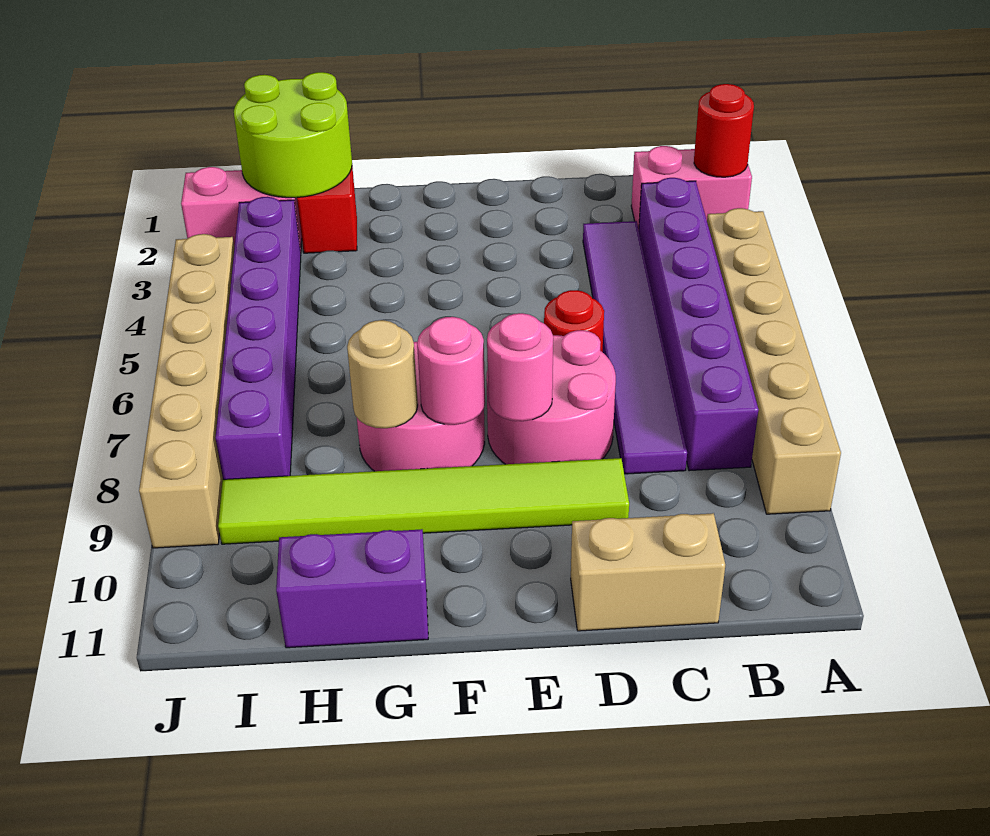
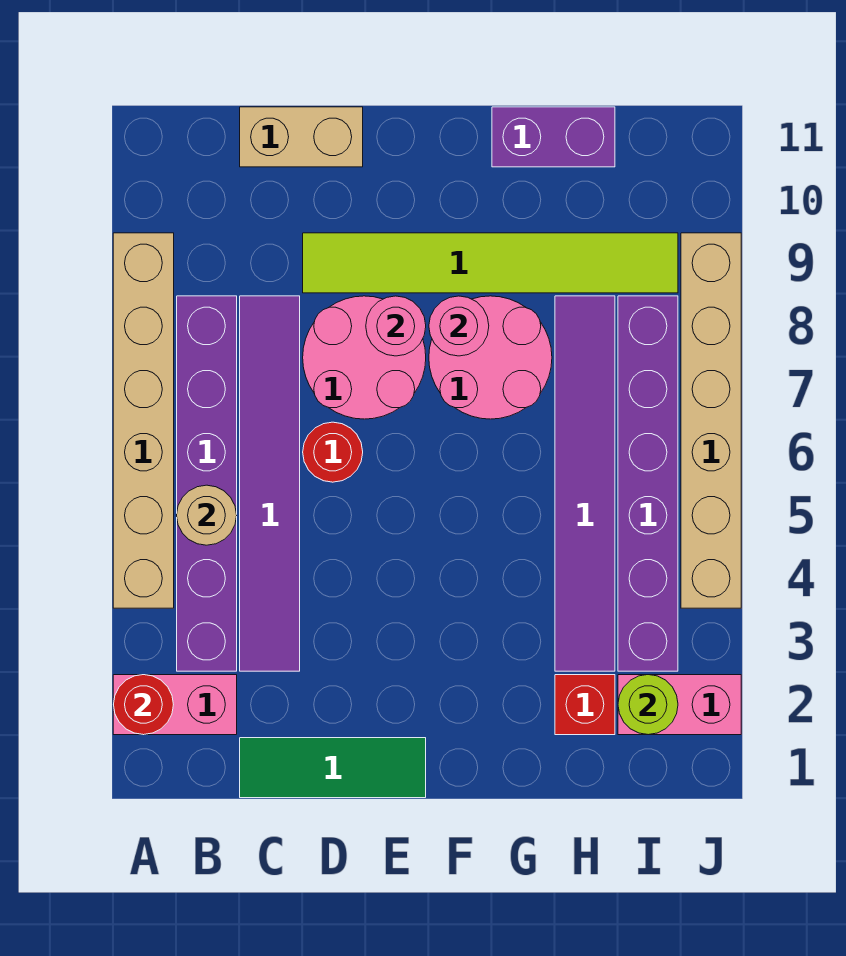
none -> green tile C1:E1 level 1
tan round brick G8 level 2 -> tan round brick B5 level 2
lime round brick H1:I2 level 2 -> lime round brick I2 level 2
none -> purple tile H3:H8 level 1

